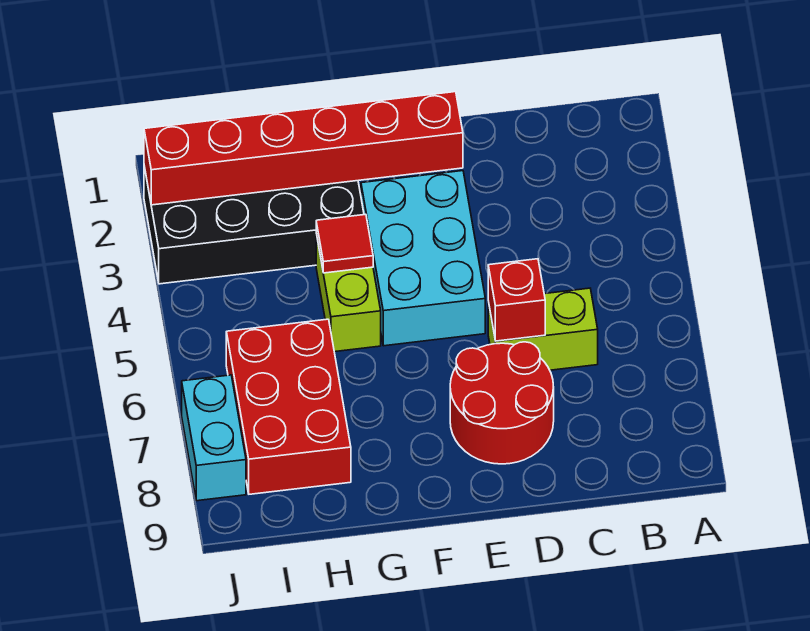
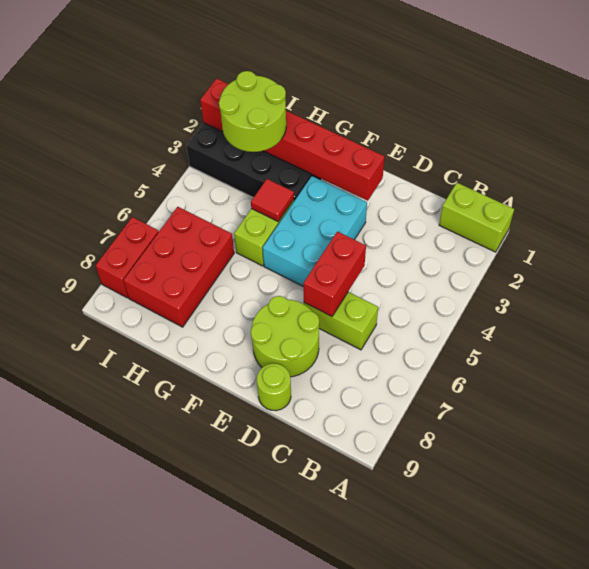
none -> lime brick A1:B1 level 1
red brick D6 level 2 -> red brick D5:D6 level 2
red round brick D7:E8 level 1 -> lime round brick D7:E8 level 1
none -> lime round brick D9 level 1
none -> lime round brick H2:I3 level 3
cyan brick J7:J8 level 1 -> red brick J7:J8 level 1

